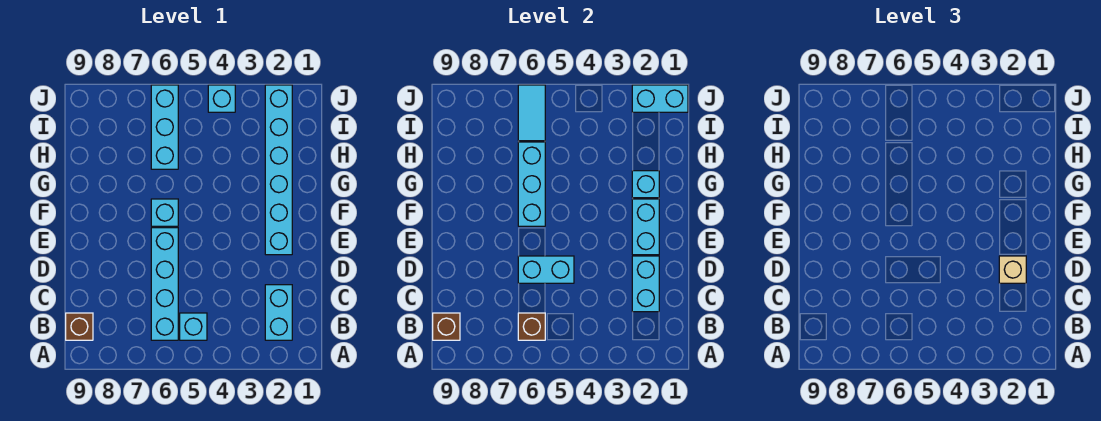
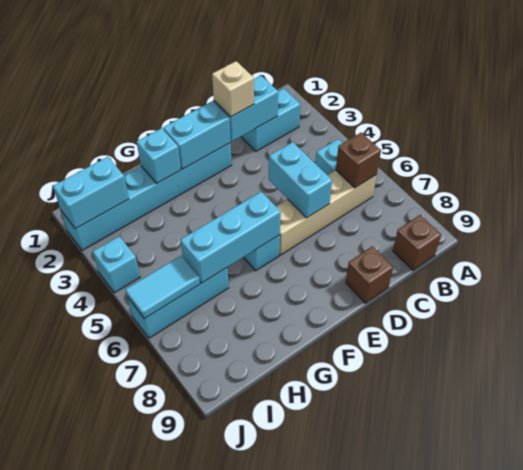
cyan brick B6:E6 level 1 -> tan brick B6:E6 level 1
brown brick B9 level 2 -> brown brick D9 level 1
cyan brick J1:J2 level 2 -> cyan brick I2:J2 level 2

